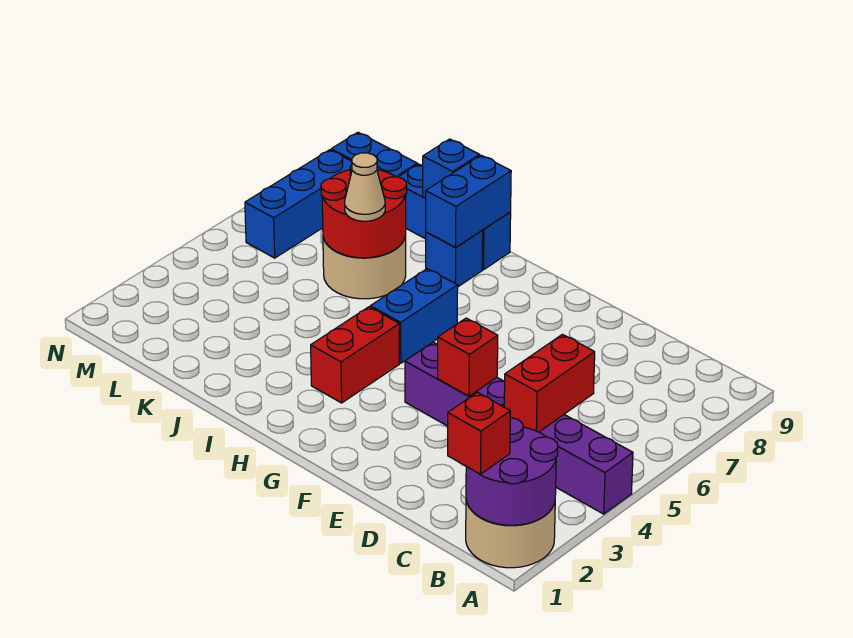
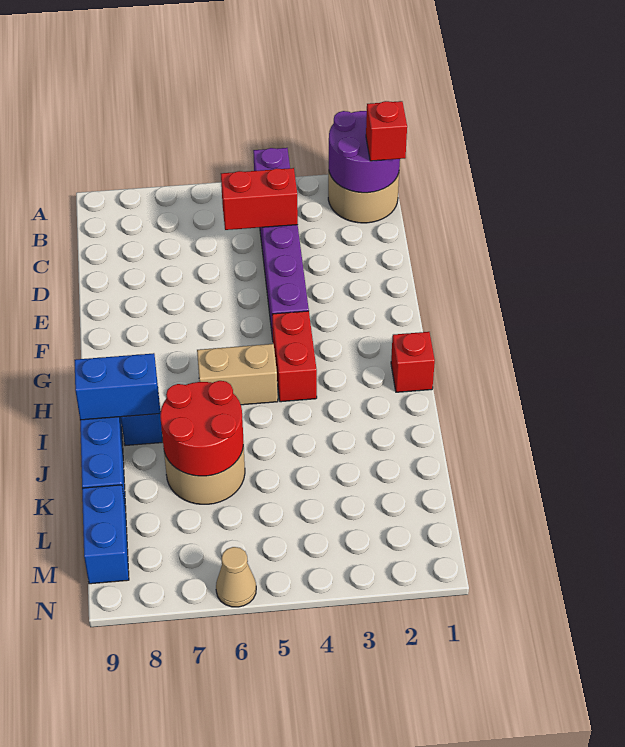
red brick E4 level 2 -> red brick H1 level 1
red brick H3:H4 level 1 -> red brick G4:H4 level 1
blue brick H5:H6 level 1 -> tan brick H5:H6 level 1
tan cone J6 level 3 -> tan cone N6 level 1
blue brick J9 level 2 -> none
blue brick M6:M8 level 1 -> none

